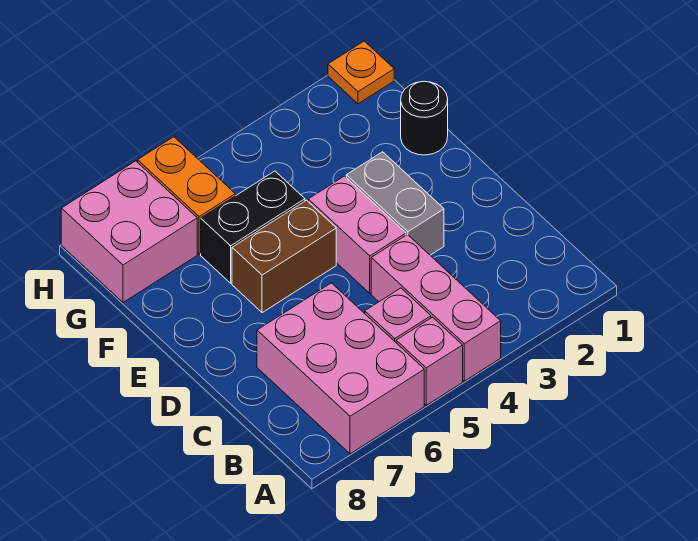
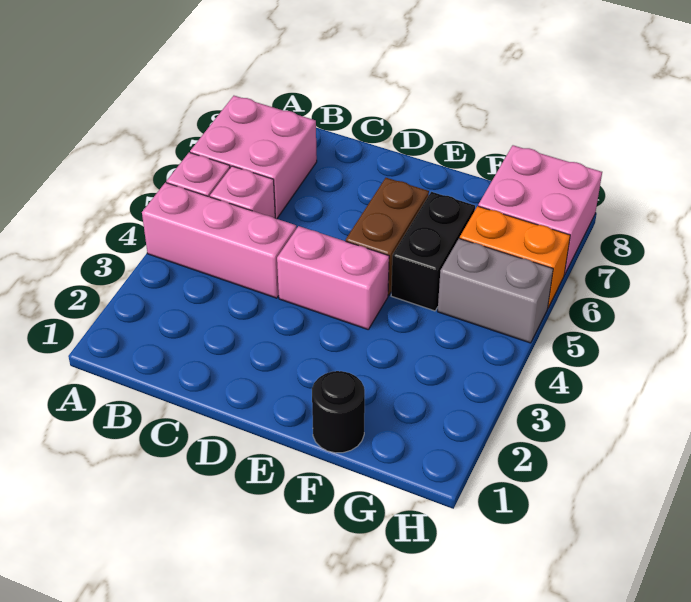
pink brick A6:C7 level 1 -> pink brick A6:B7 level 1
grey brick D3:E3 level 1 -> grey brick G5:H5 level 1
orange plate H1 level 1 -> none

